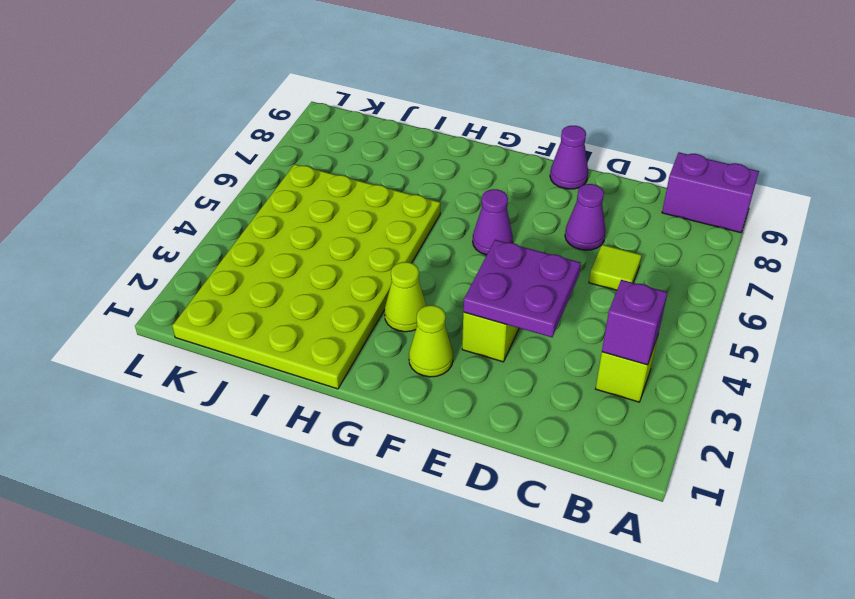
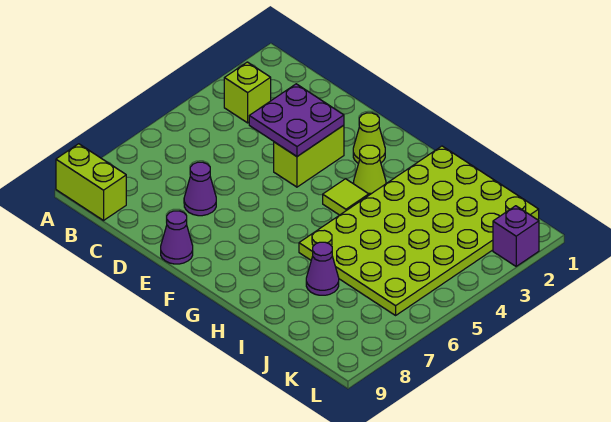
purple brick A9:B9 level 1 -> lime brick A9:B9 level 1
purple brick B3 level 2 -> purple brick L2 level 1
lime tile C6 level 1 -> lime tile G4 level 1
purple cone F6 level 1 -> purple cone I7 level 1

